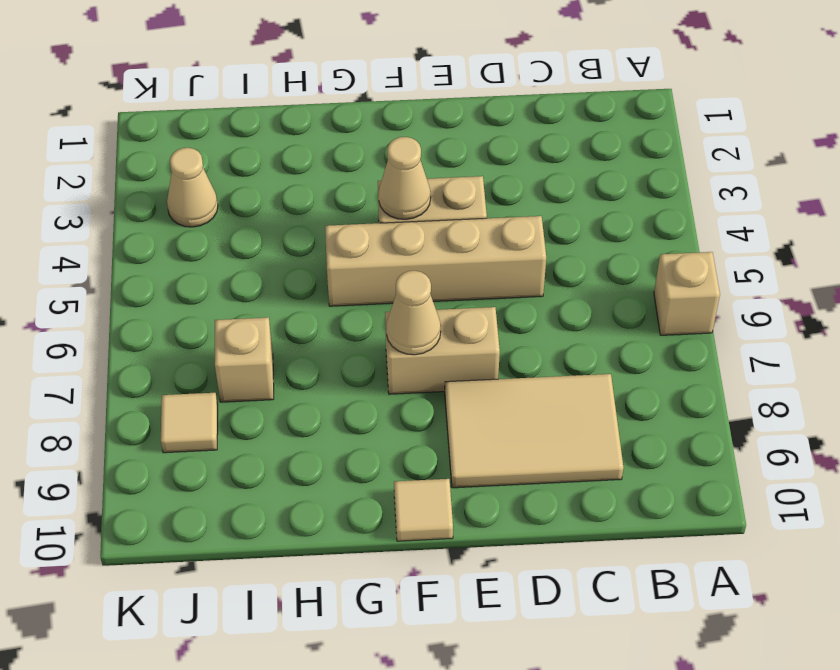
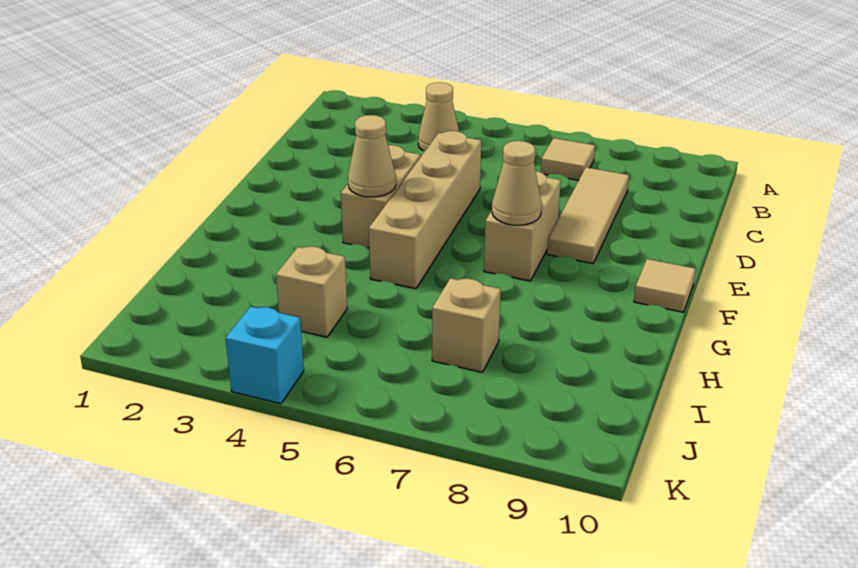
tan brick A6 level 1 -> tan brick I4 level 1
tan tile C8:E9 level 1 -> tan tile C8:E8 level 1
tan cone J3 level 1 -> tan cone B4 level 1
tan tile J8 level 1 -> tan tile B7 level 1
none -> cyan brick K4 level 1

